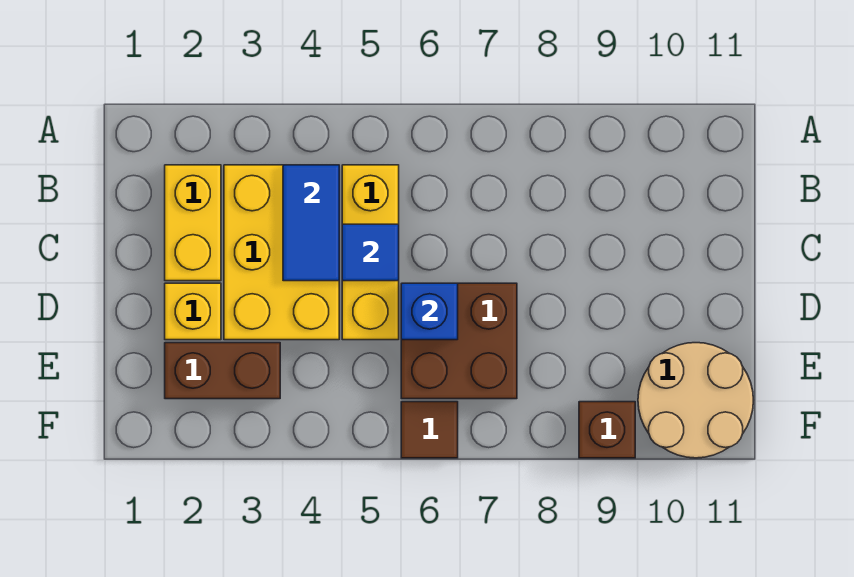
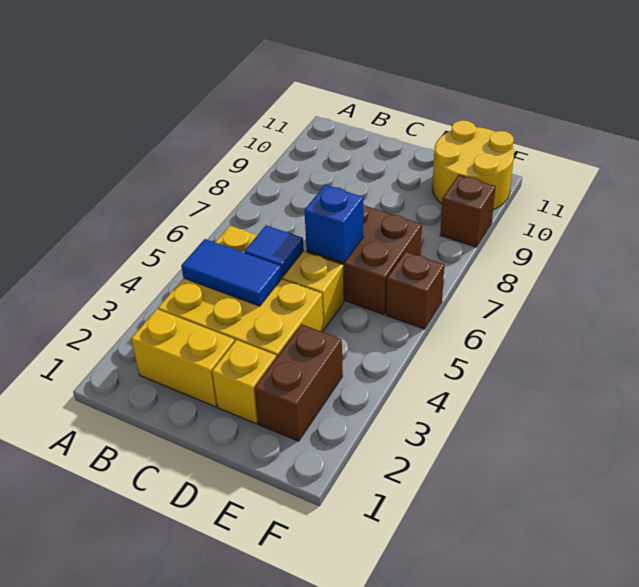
tan round brick E10:F11 level 1 -> yellow round brick E10:F11 level 1
brown tile F6 level 1 -> brown brick F6 level 1

